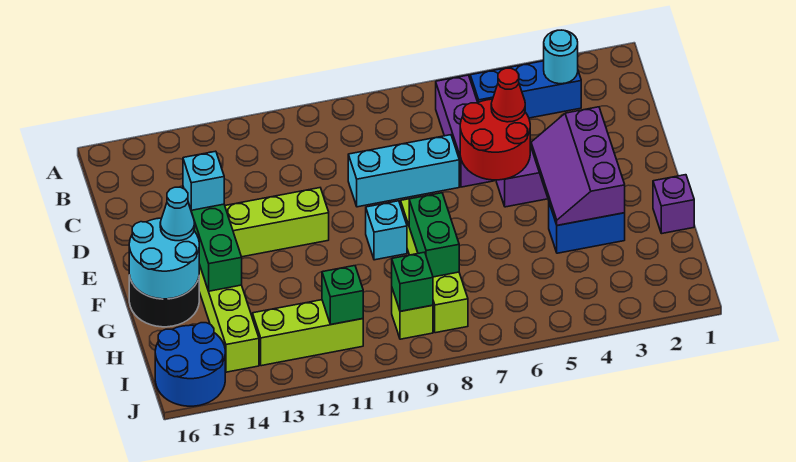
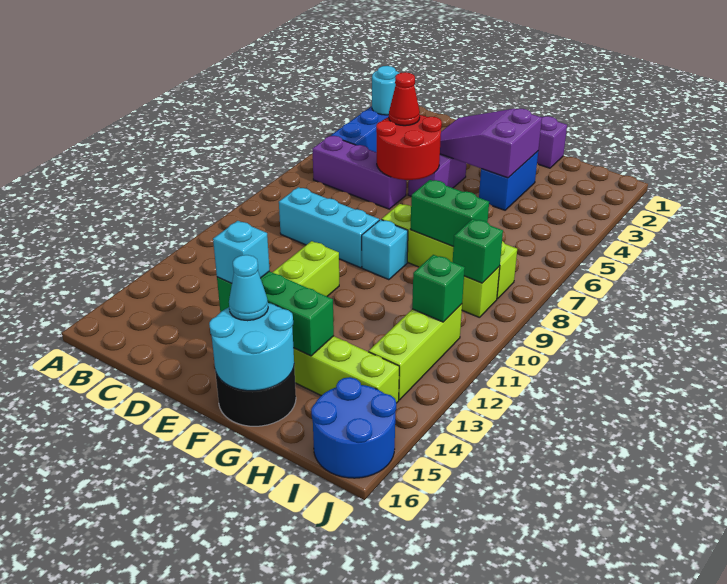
cyan brick D7:D9 level 1 -> cyan brick C9:E9 level 1
purple slope E3:G4 level 2 top 3 -> purple slope E3:G4 level 2 top G

